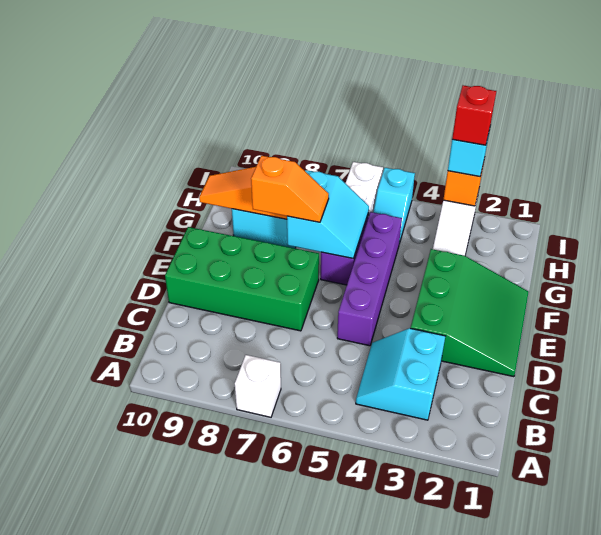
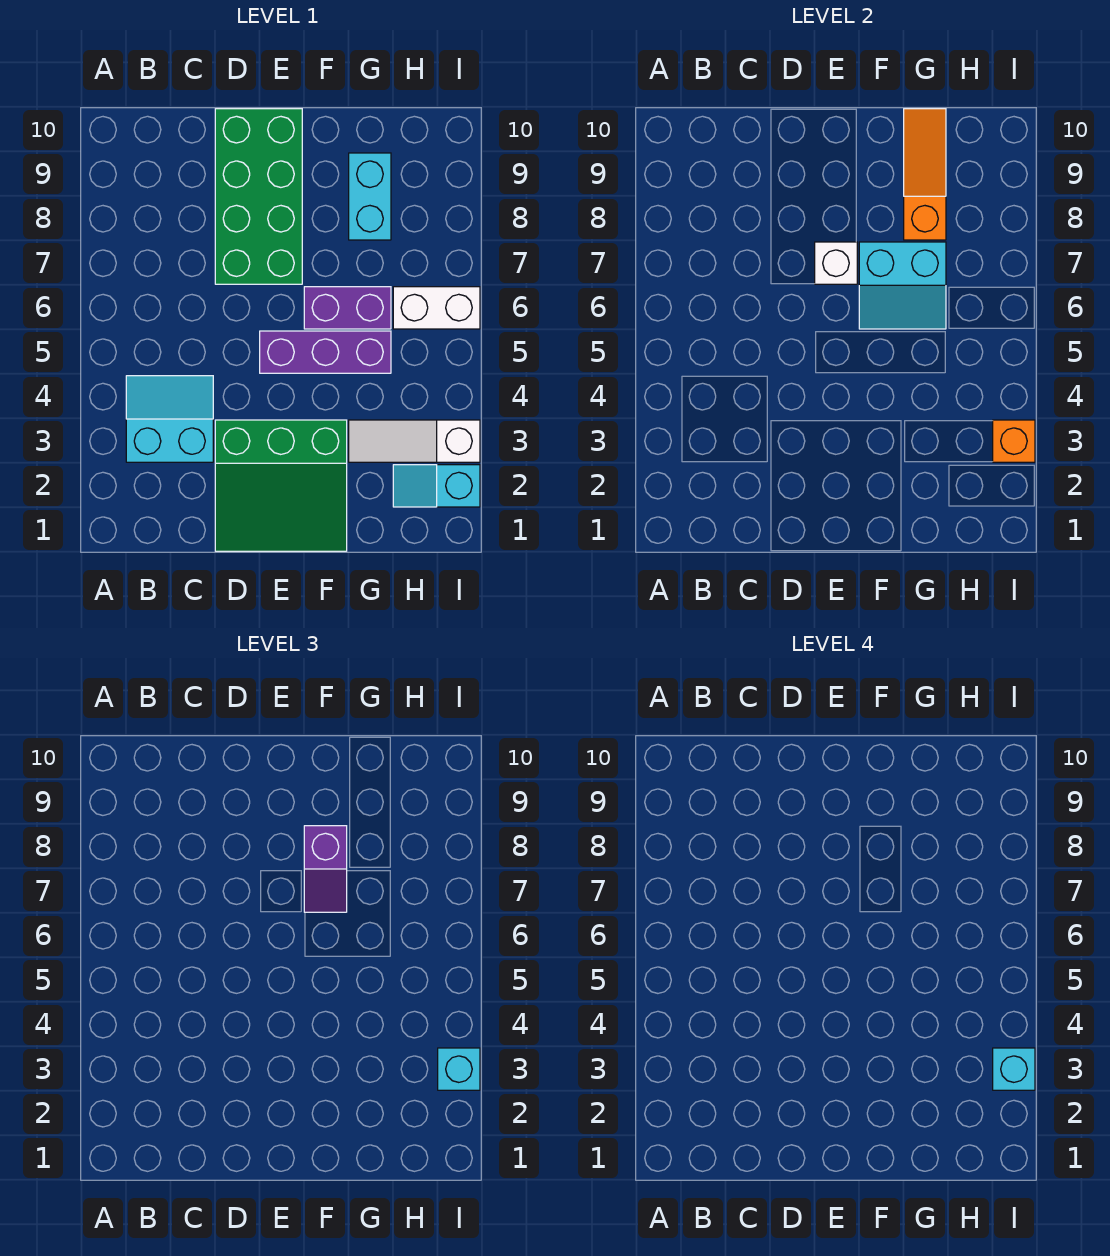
white brick A7 level 1 -> white brick E7 level 2
purple brick D5:G5 level 1 -> purple brick E5:G5 level 1
orange slope F7:F8 level 3 top 8 -> purple slope F7:F8 level 3 top 8
cyan slope H5:I5 level 1 top I -> cyan slope H2:I2 level 1 top I
red brick I3 level 4 -> cyan brick I3 level 4

